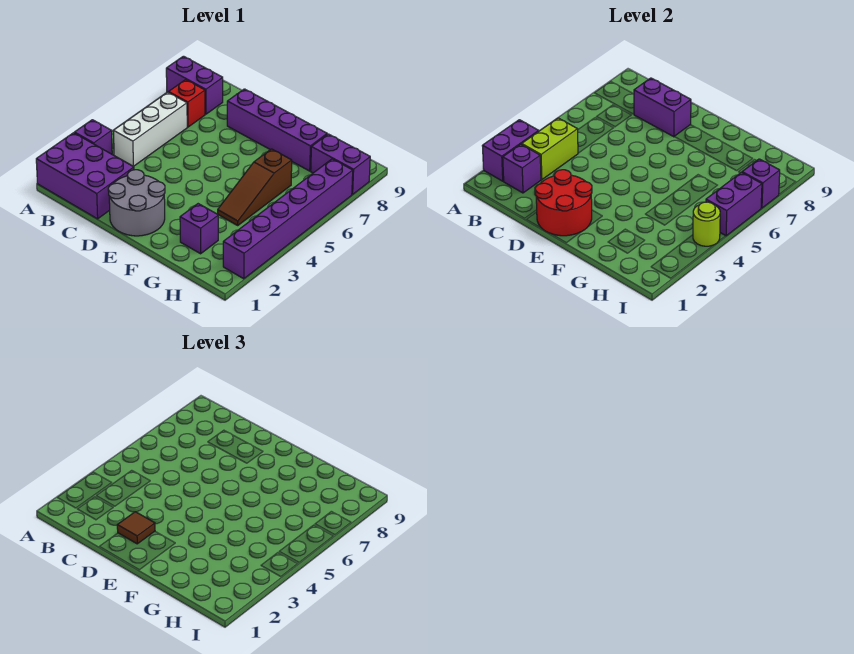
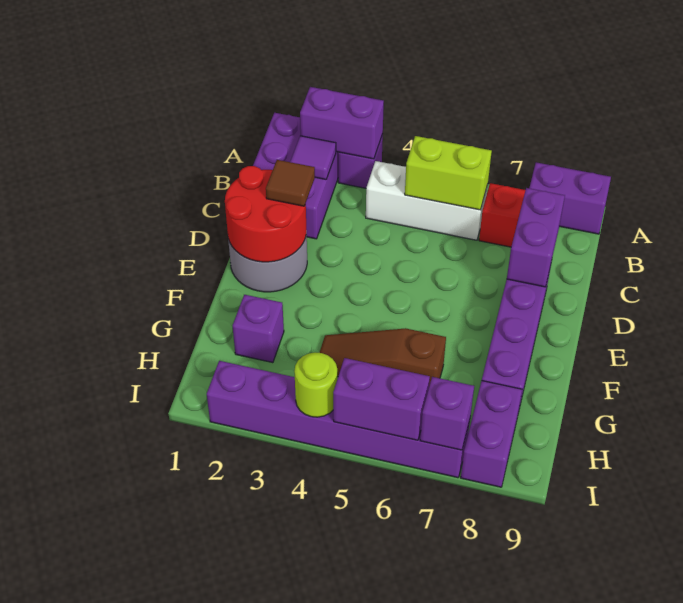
purple brick A8:B8 level 1 -> purple brick A8:A9 level 1
purple brick B2 level 2 -> purple tile B2 level 2
lime brick B3:B4 level 2 -> lime brick B5:B6 level 2

